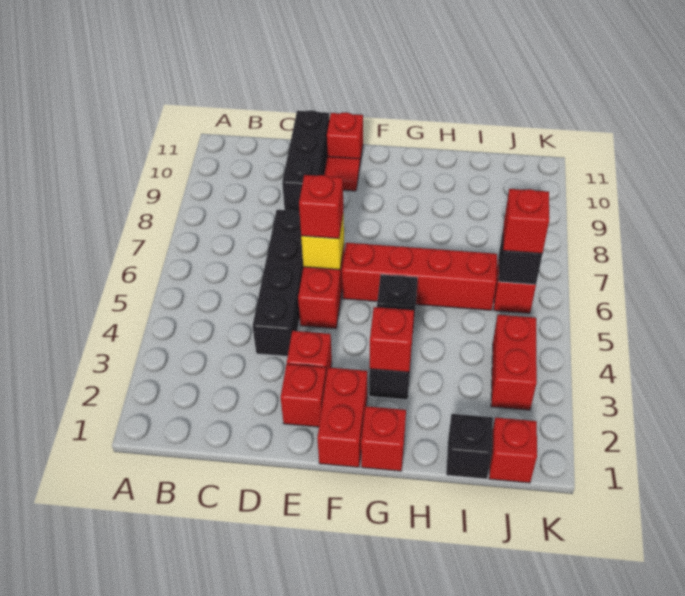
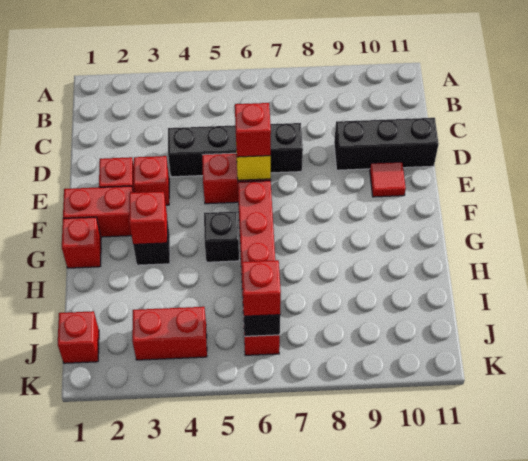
red brick E11 level 1 -> none
black brick I1 level 1 -> none

